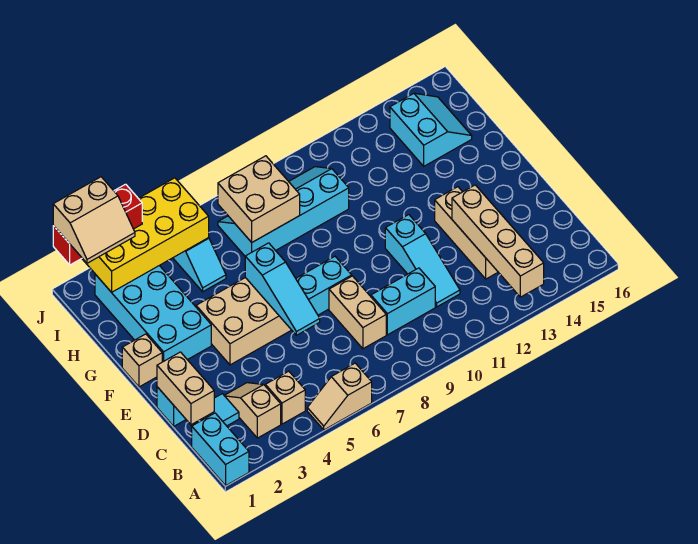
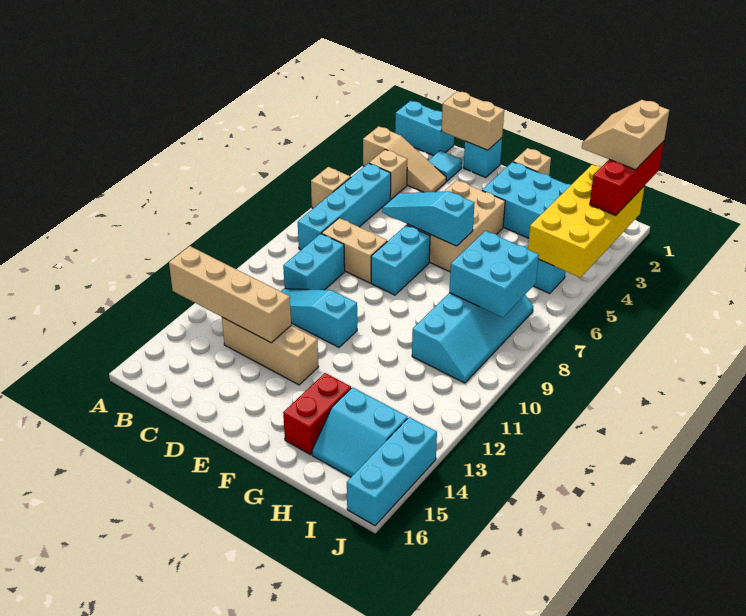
tan slope B3:C3 level 1 top B -> tan slope A3:C3 level 1 top A
none -> cyan brick B5:B8 level 1
none -> red brick G14:G15 level 1
tan brick H7:I8 level 2 -> cyan brick H7:I8 level 2
none -> cyan brick J14:J16 level 1

